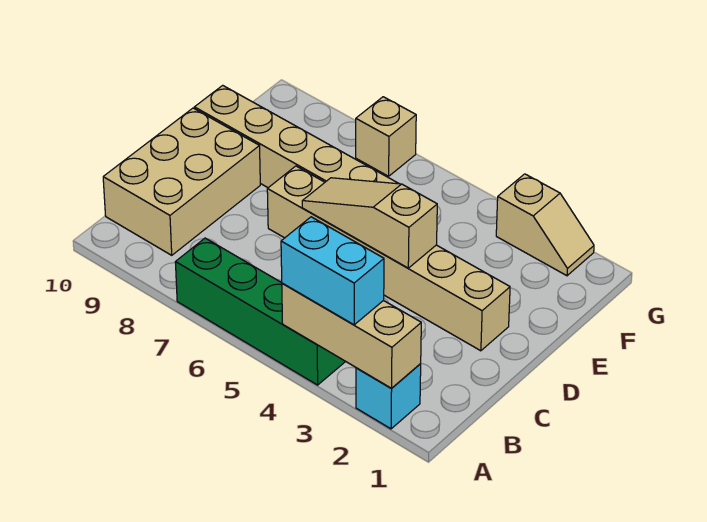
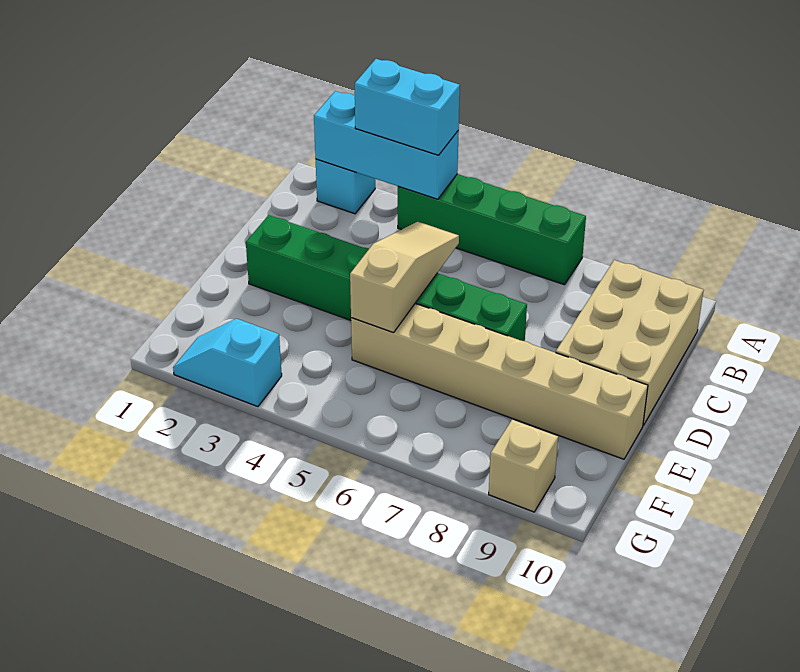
tan brick A2:A4 level 2 -> cyan brick A2:A4 level 2
tan brick D2:D7 level 1 -> green brick D2:D7 level 1
tan slope D4:D6 level 2 top 4 -> tan slope C5:E5 level 2 top E
tan slope G2:G3 level 1 top 3 -> cyan slope G2:G3 level 1 top 3
tan brick G7 level 1 -> tan brick G9 level 1

